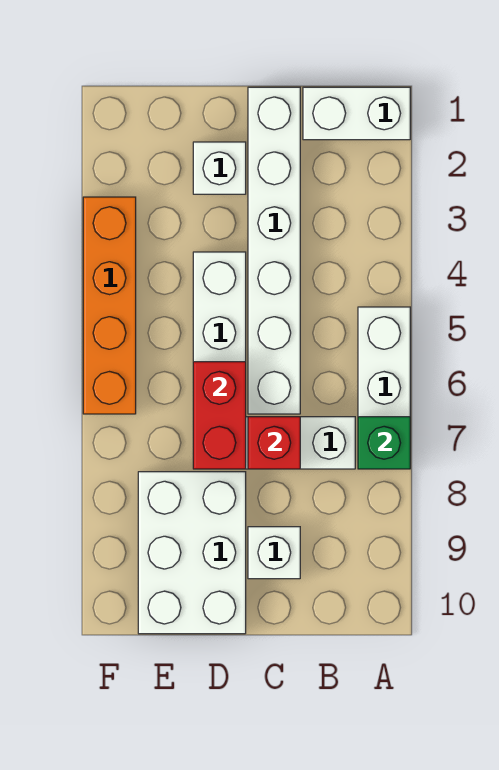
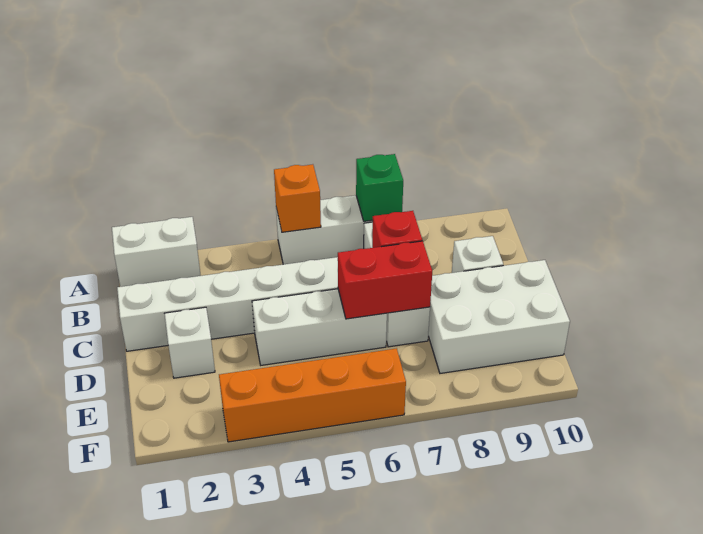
white brick A1:B1 level 1 -> white brick A1:A2 level 1
none -> orange brick A5 level 2

